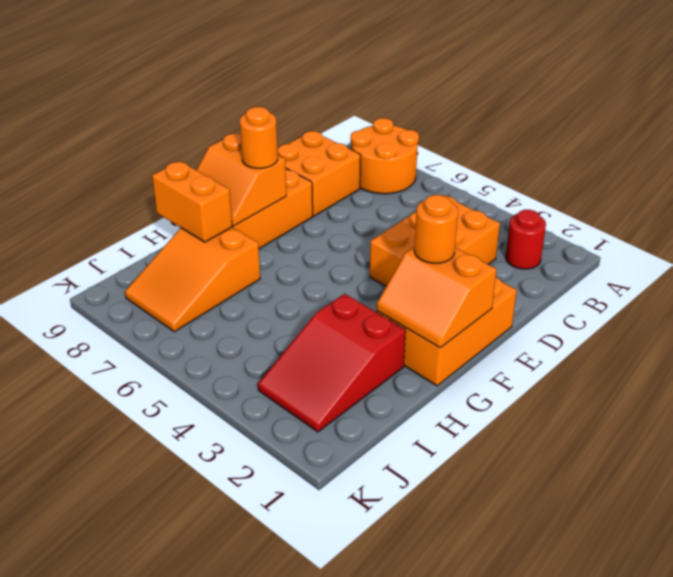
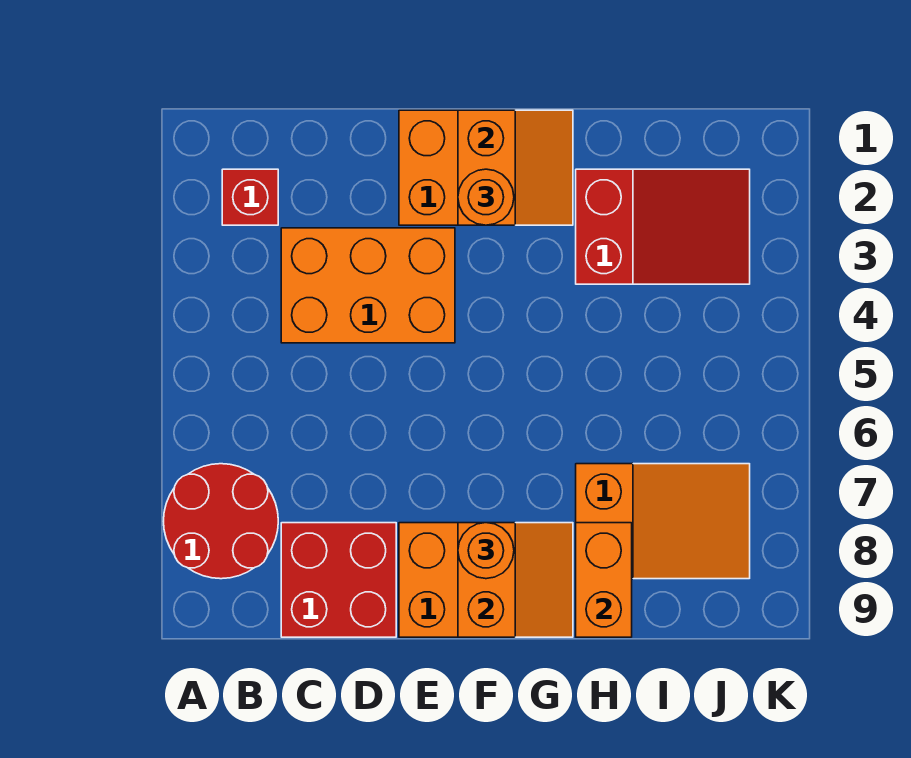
orange round brick A7:B8 level 1 -> red round brick A7:B8 level 1
red round brick B2 level 1 -> red brick B2 level 1
orange brick C8:D9 level 1 -> red brick C8:D9 level 1

